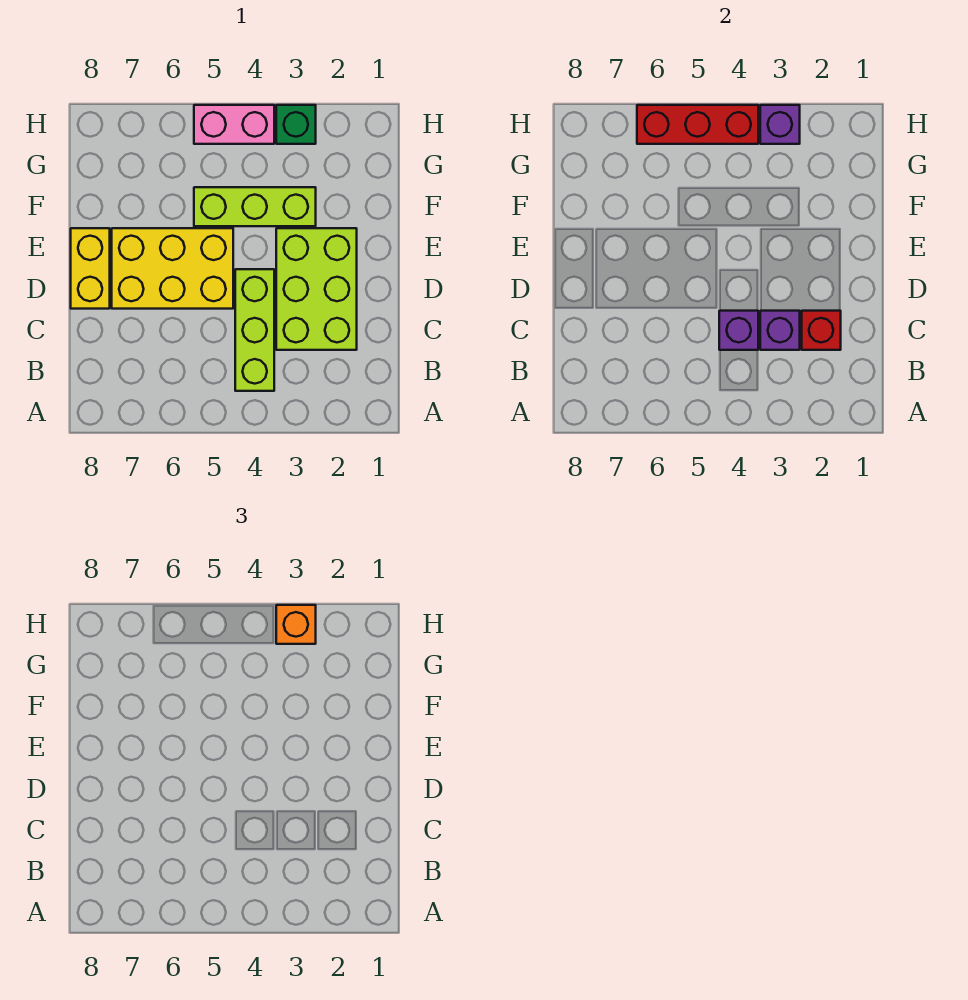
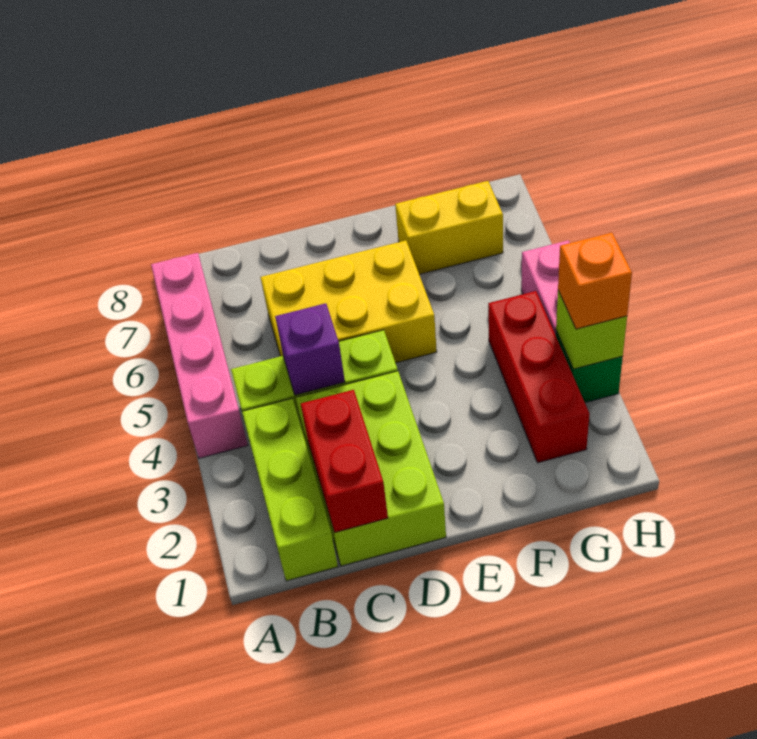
none -> pink brick A4:A7 level 1
lime brick C2:E3 level 1 -> lime brick C1:D3 level 1
red brick C2 level 2 -> red brick C1:C2 level 2
purple brick C3 level 2 -> none
yellow brick D5:E7 level 1 -> yellow brick C5:E6 level 1
yellow brick D8:E8 level 1 -> yellow brick F7:G7 level 1
lime brick F3:F5 level 1 -> lime brick B1:B3 level 1
purple brick H3 level 2 -> lime brick H3 level 2
red brick H4:H6 level 2 -> red brick G2:G4 level 1

